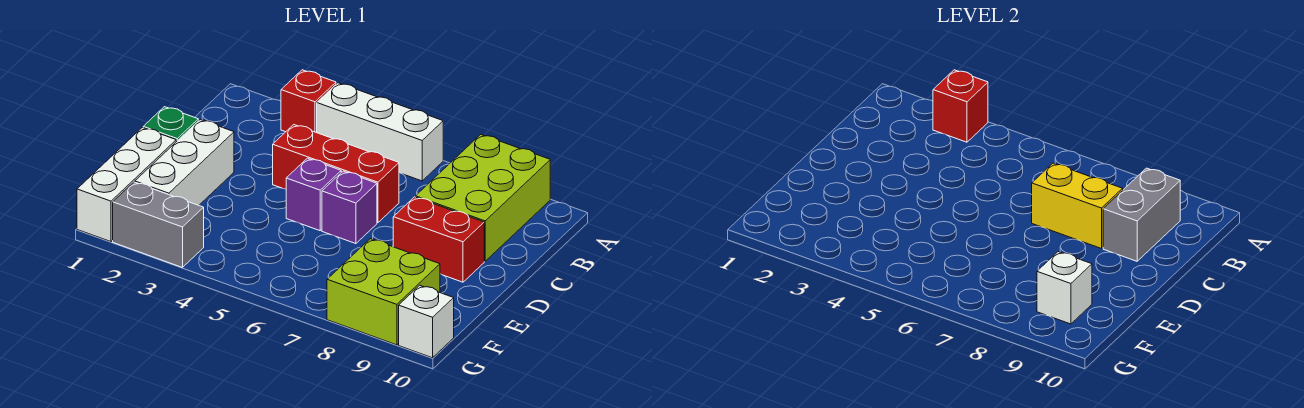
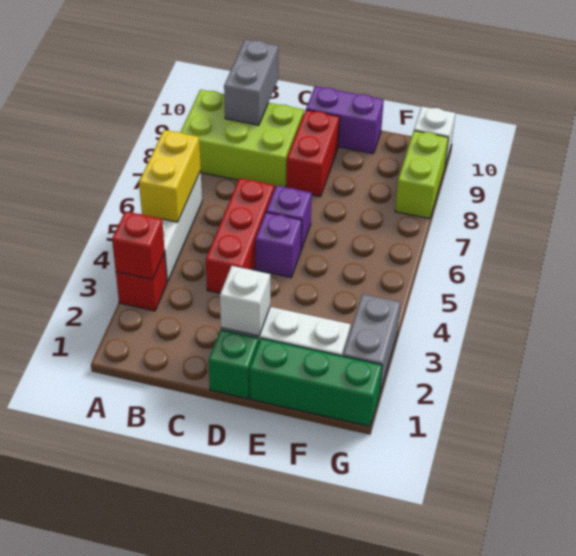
grey brick B9:C9 level 2 -> grey brick B9:B10 level 2
yellow brick C7:C8 level 2 -> yellow brick A5:A6 level 2
none -> purple brick D10:E10 level 1
white brick E1:G1 level 1 -> green brick E1:G1 level 1
lime brick F8:G9 level 1 -> lime brick G8:G9 level 1
white brick F9 level 2 -> white brick D2 level 2

